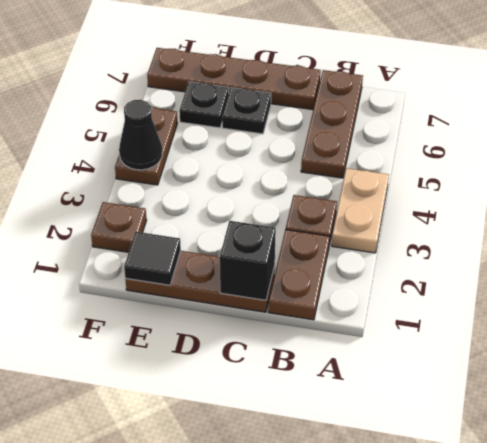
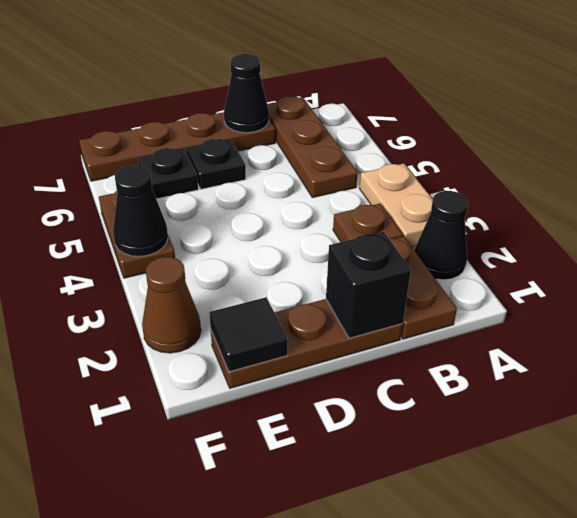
none -> black cone A2 level 1
none -> black cone C7 level 2
brown plate F2 level 1 -> brown cone F2 level 1

